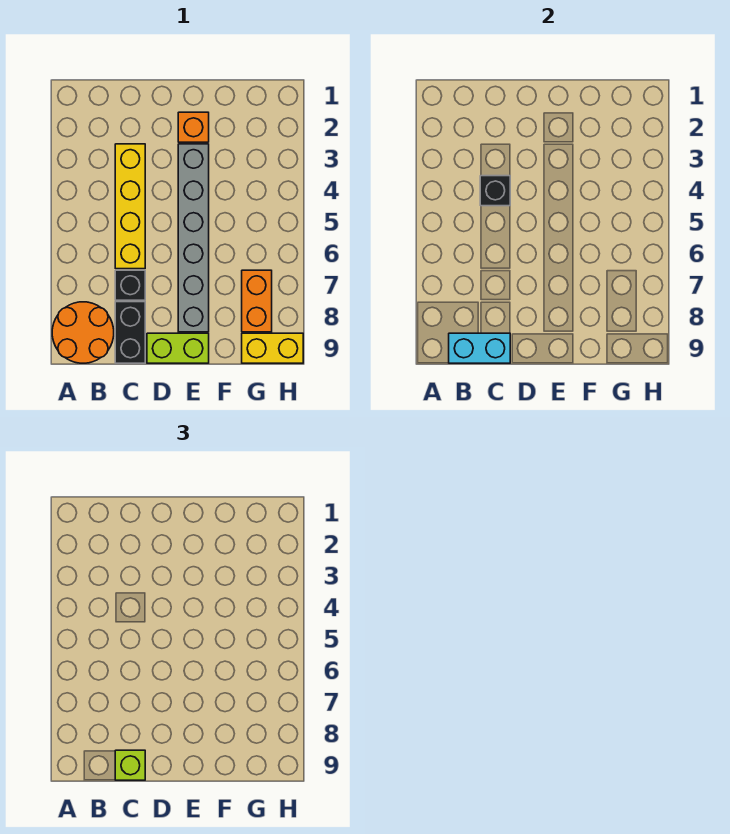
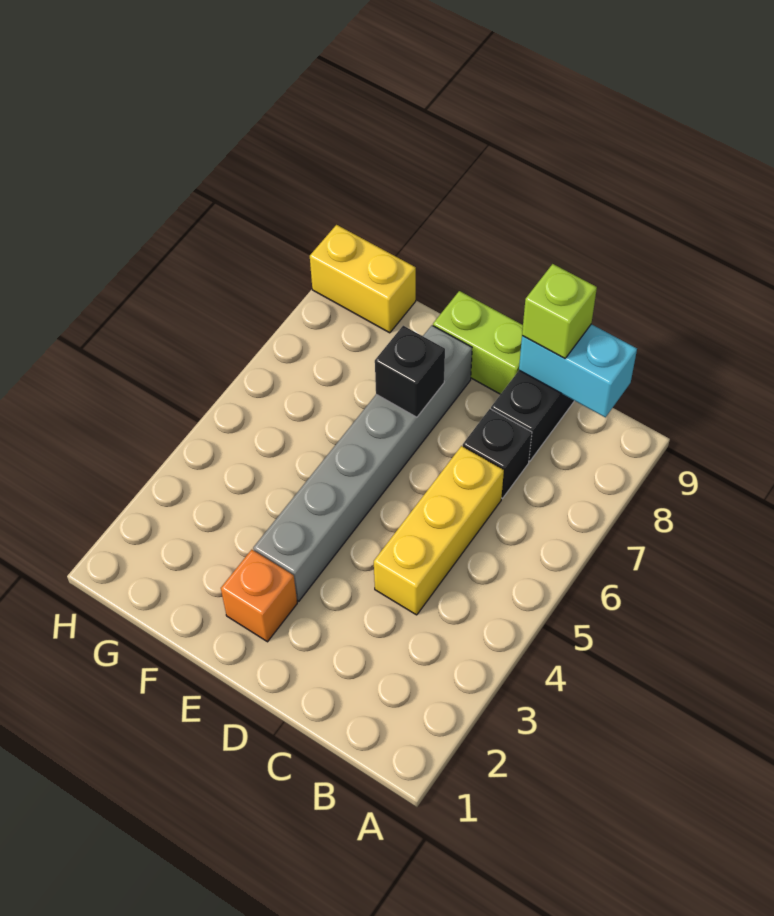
orange round brick A8:B9 level 1 -> none
yellow brick C3:C6 level 1 -> yellow brick C4:C6 level 1
black brick C4 level 2 -> black brick E7 level 2
orange brick G7:G8 level 1 -> none

